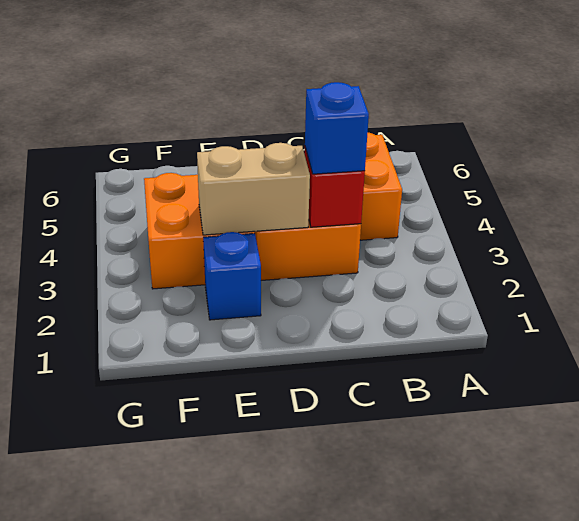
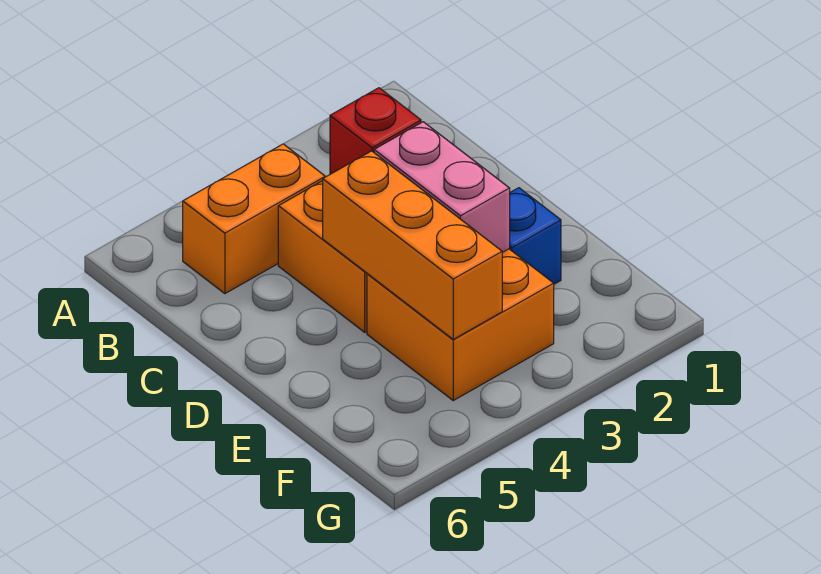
blue brick C3 level 3 -> none
tan brick D3:E3 level 2 -> pink brick D3:E3 level 2
none -> orange brick D4:F4 level 2

